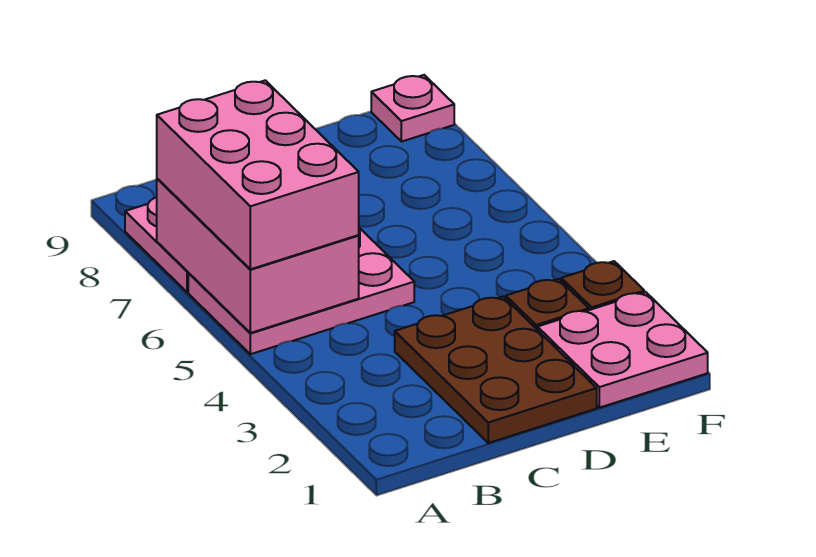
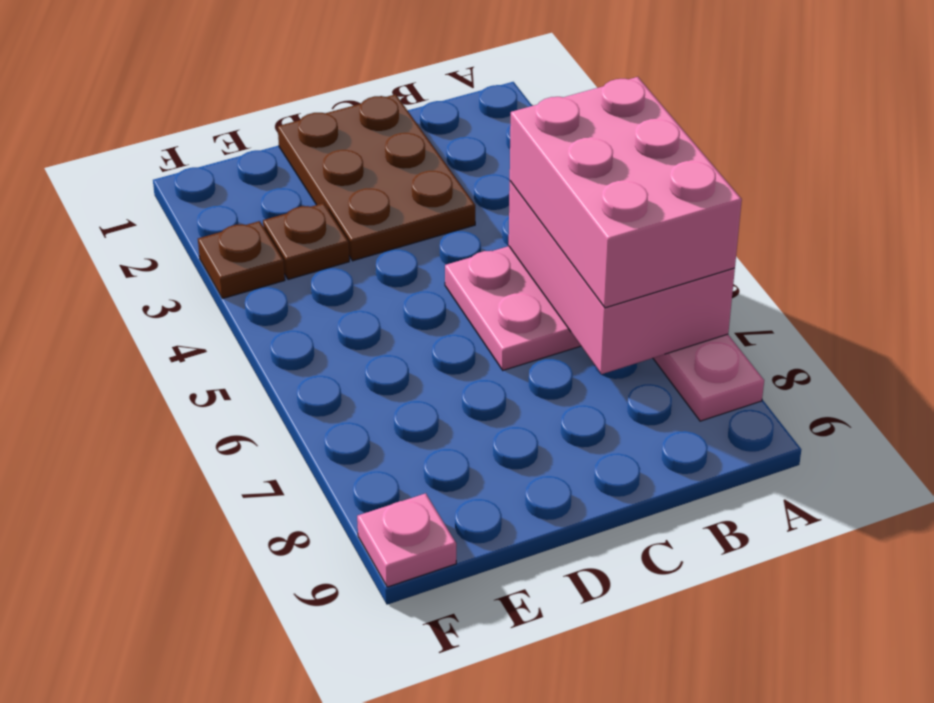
pink plate E1:F2 level 1 -> none

